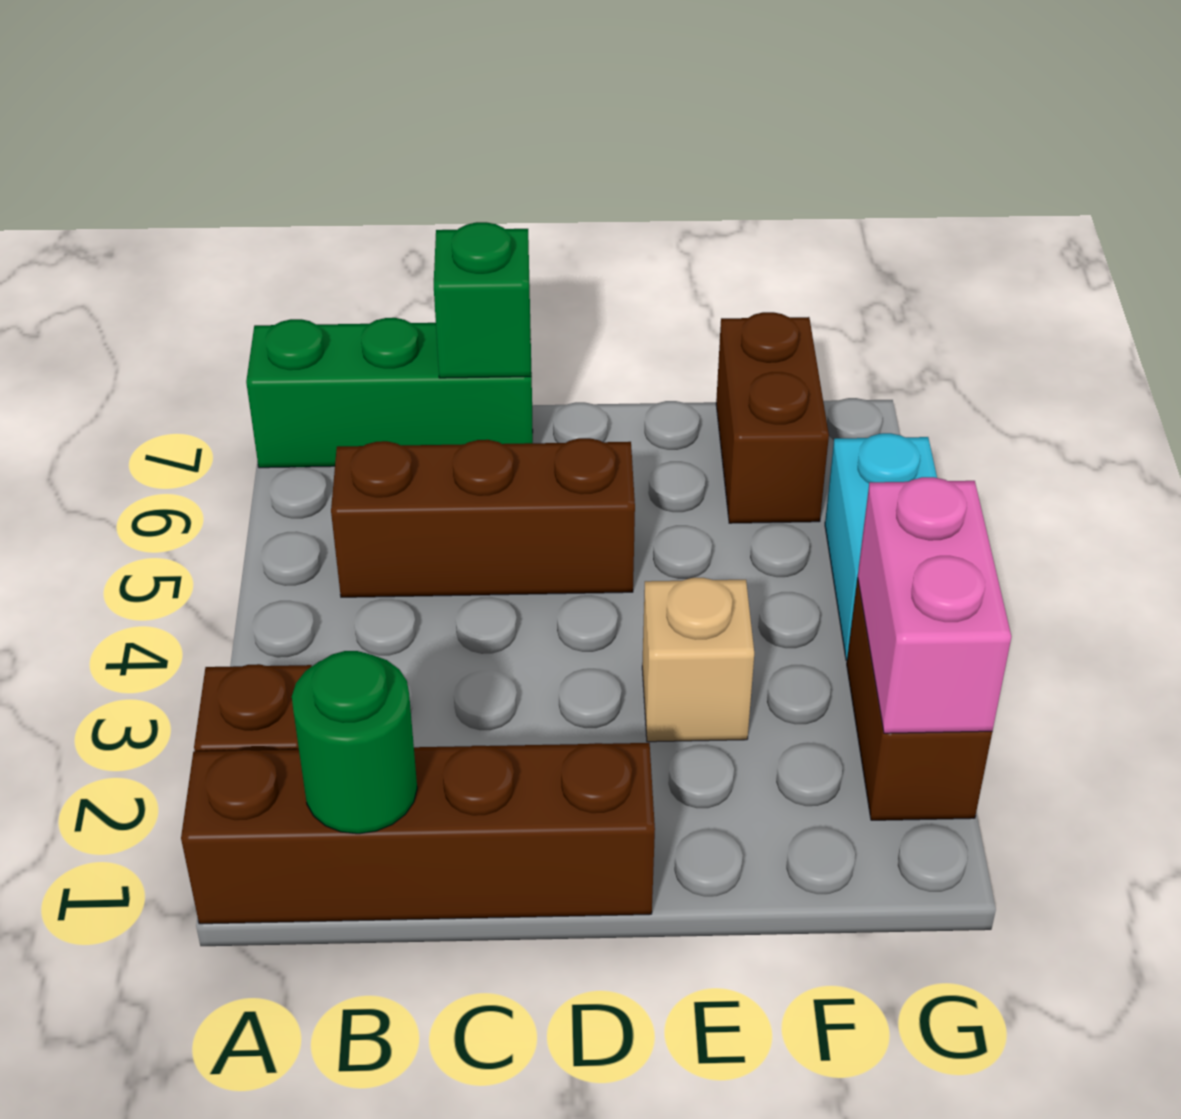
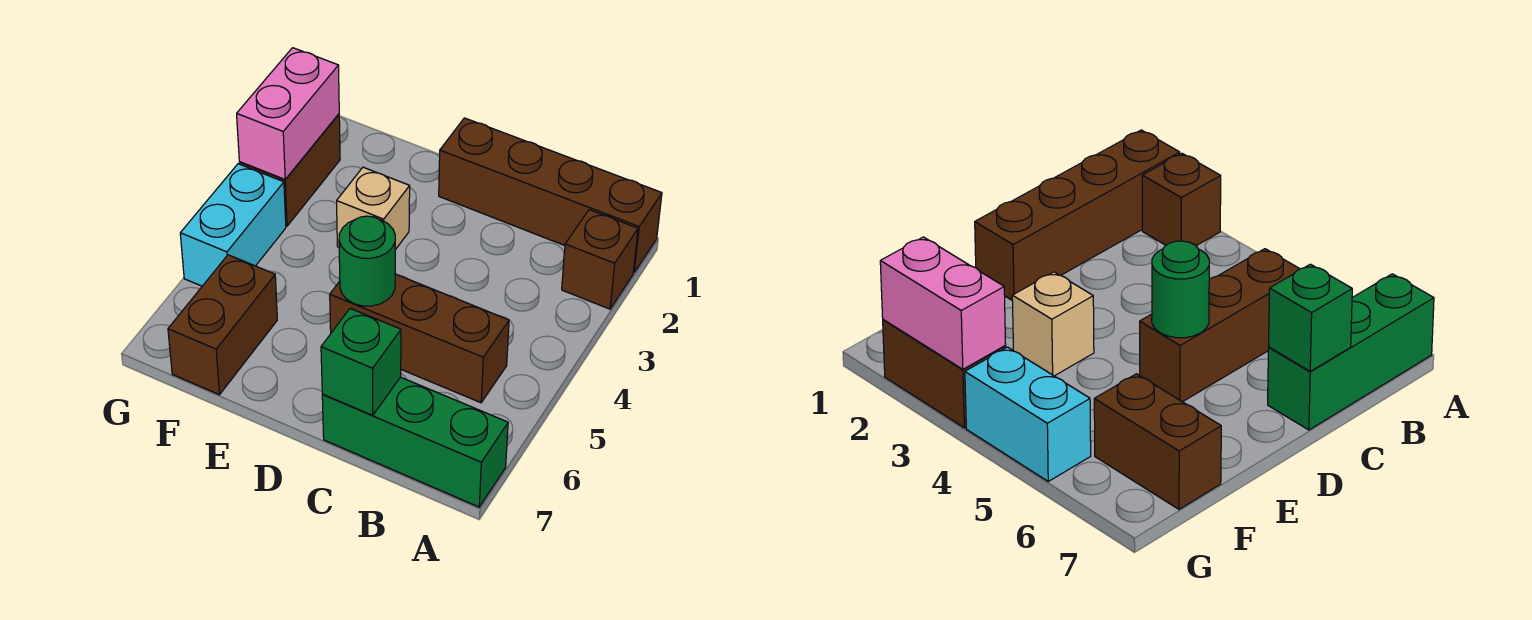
green round brick B1 level 2 -> green round brick D5 level 2

